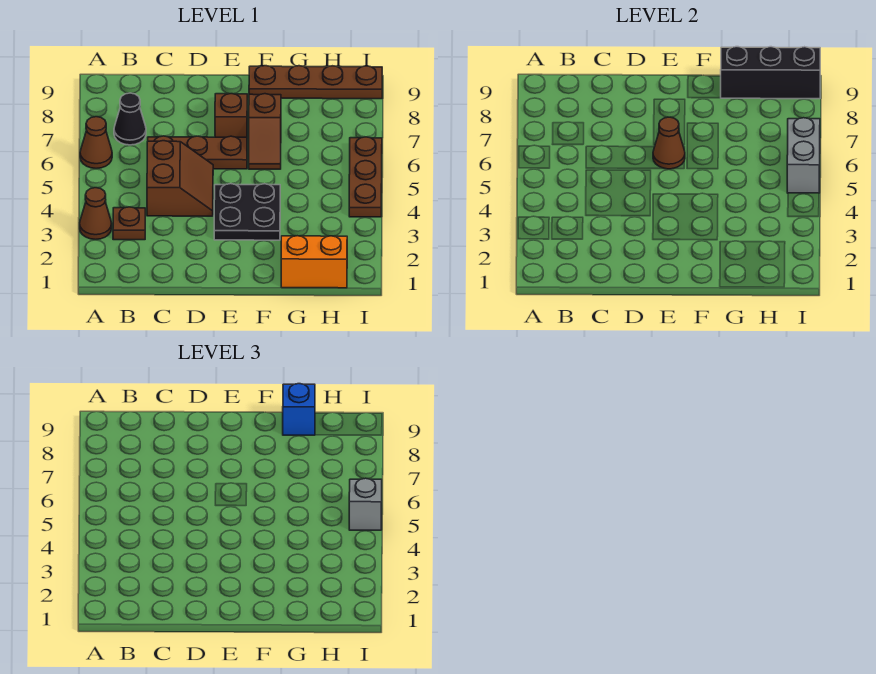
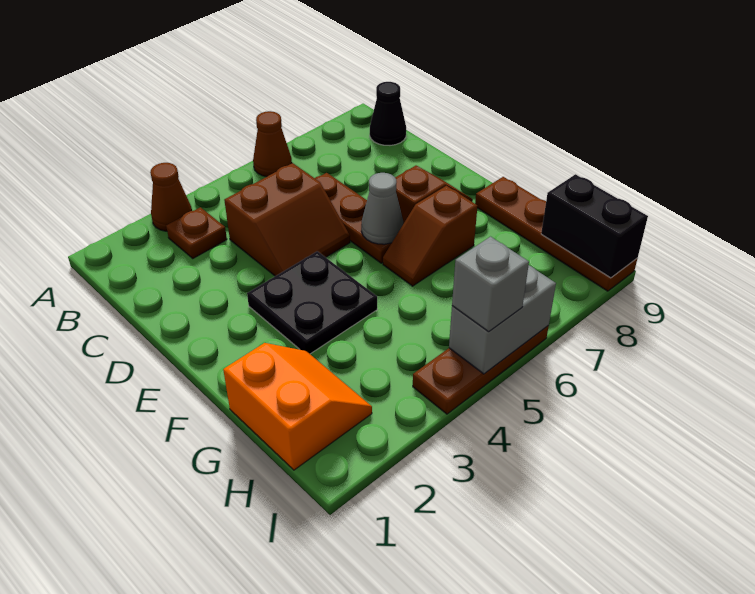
black cone B7 level 1 -> black cone B9 level 1
brown cone E6 level 2 -> grey cone E6 level 2
black brick G9:I9 level 2 -> black brick H9:I9 level 2
blue brick G9 level 3 -> none

